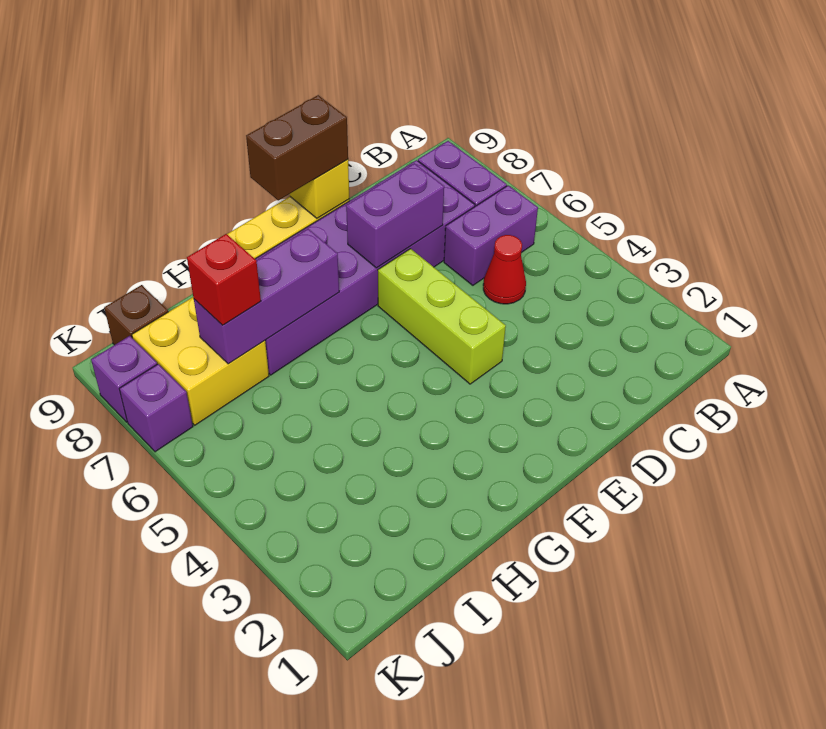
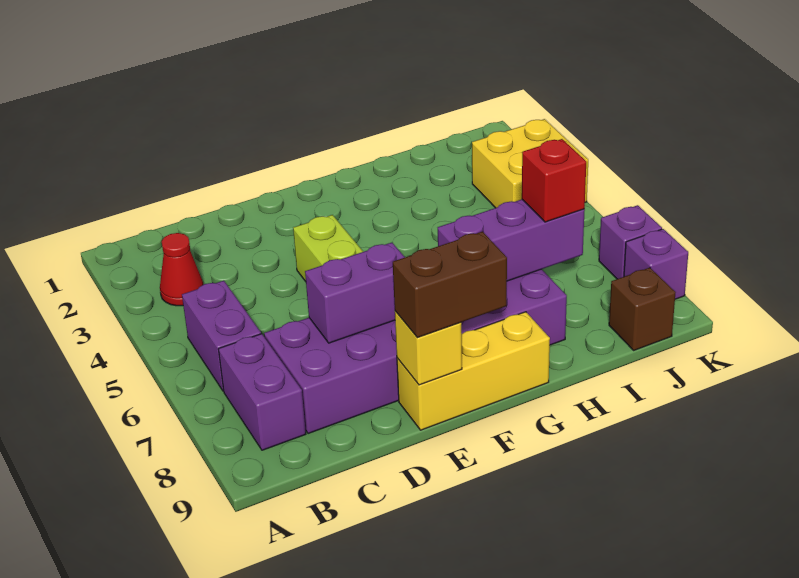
purple brick B6:C6 level 1 -> purple brick B5:B6 level 1
red cone C5 level 1 -> red cone B3 level 1
yellow brick I7:J8 level 1 -> yellow brick J3:K4 level 1

